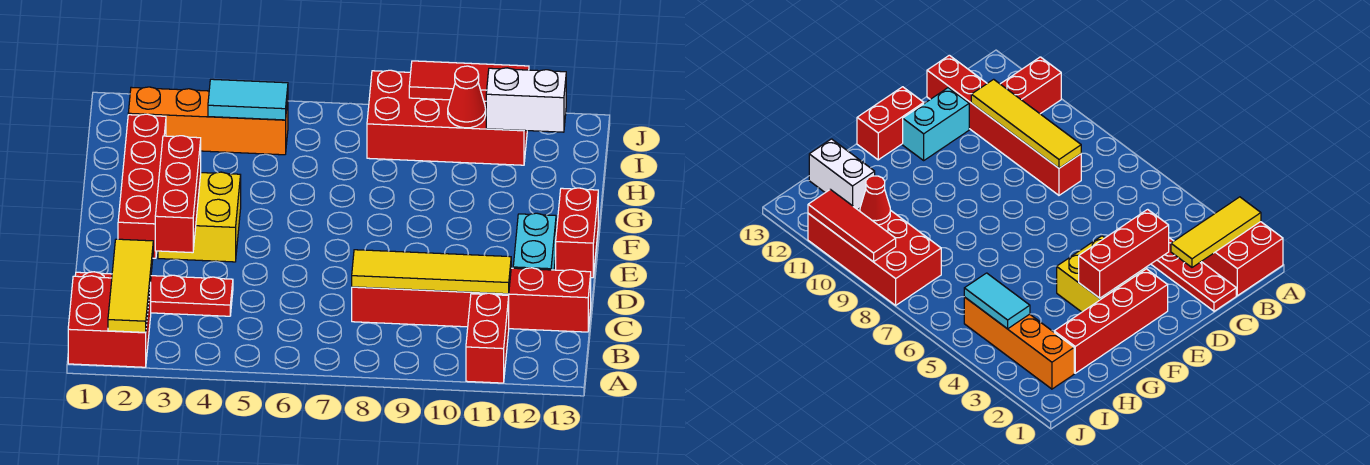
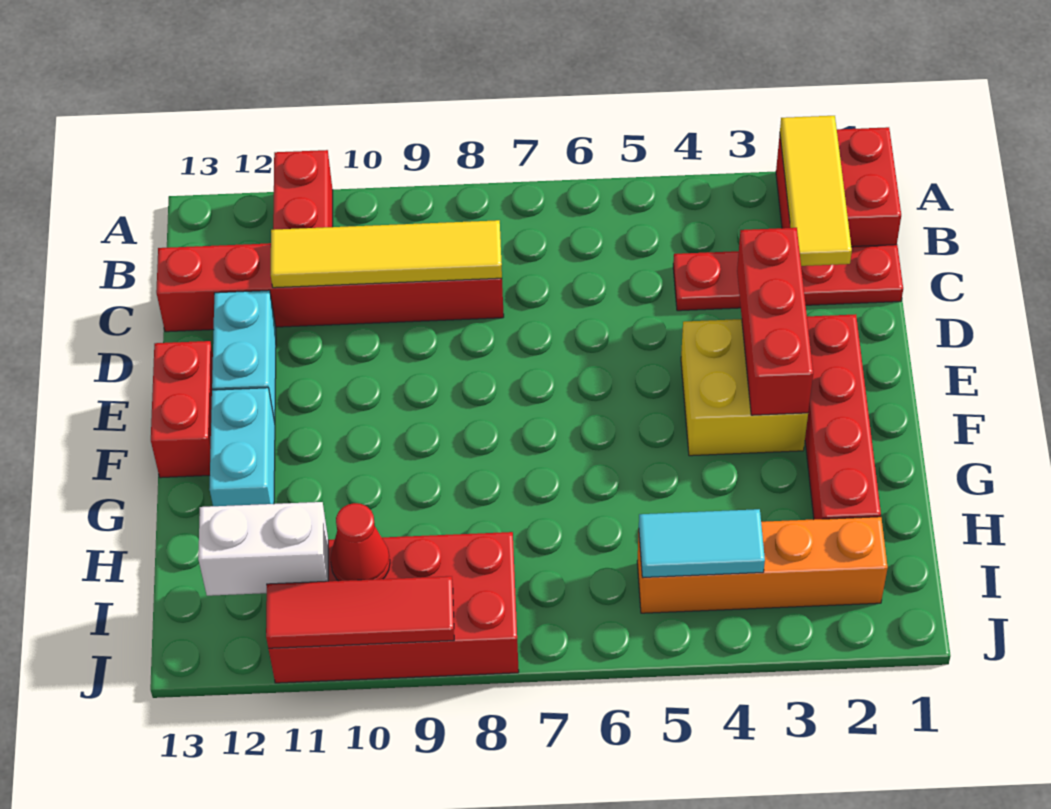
none -> cyan brick F12:G12 level 1

